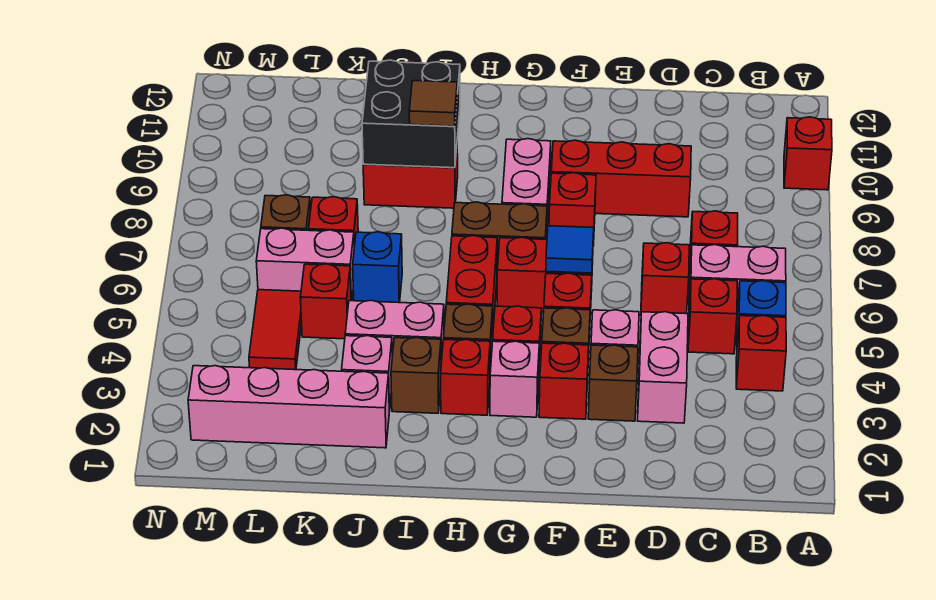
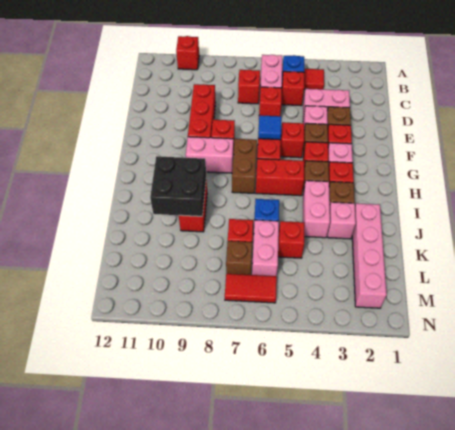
red brick B4 level 1 -> red tile B4 level 1
brown tile I9 level 3 -> none
red tile L4:L5 level 1 -> red tile M6:M7 level 1

